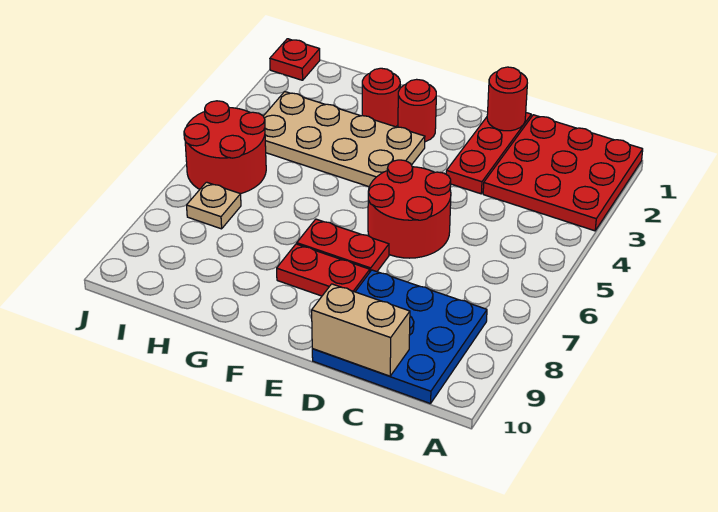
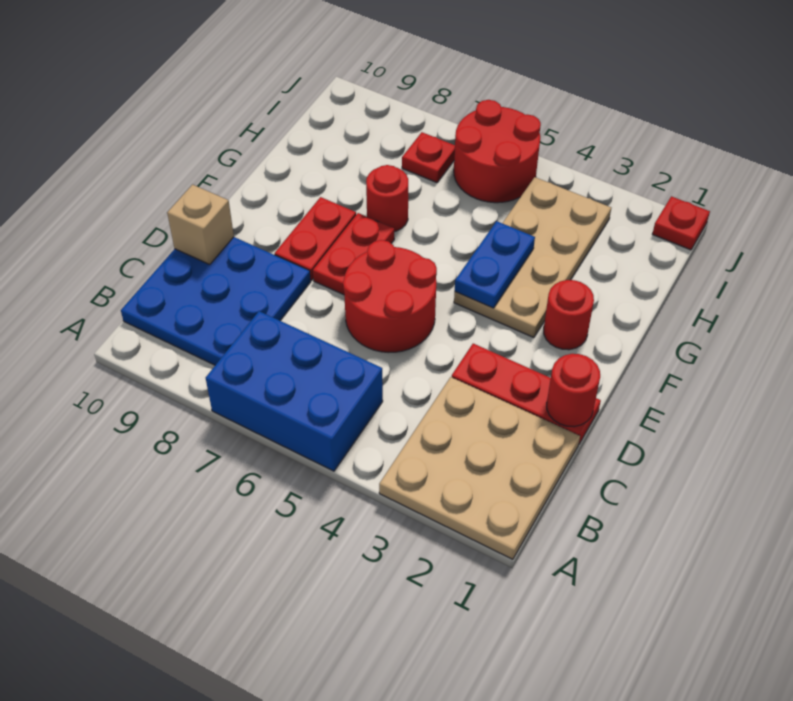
red plate A1:C3 level 1 -> tan plate A1:C3 level 1
none -> blue brick A5:B7 level 1
tan brick C10:D10 level 2 -> tan brick D10 level 2
none -> blue plate F4:G4 level 2
red round brick G2 level 1 -> red round brick G7 level 1
tan plate I7 level 1 -> red plate I7 level 1

